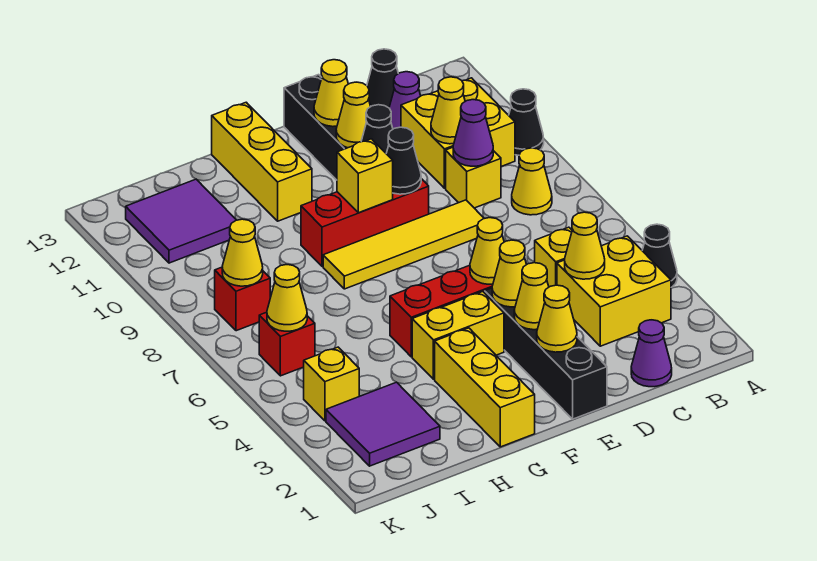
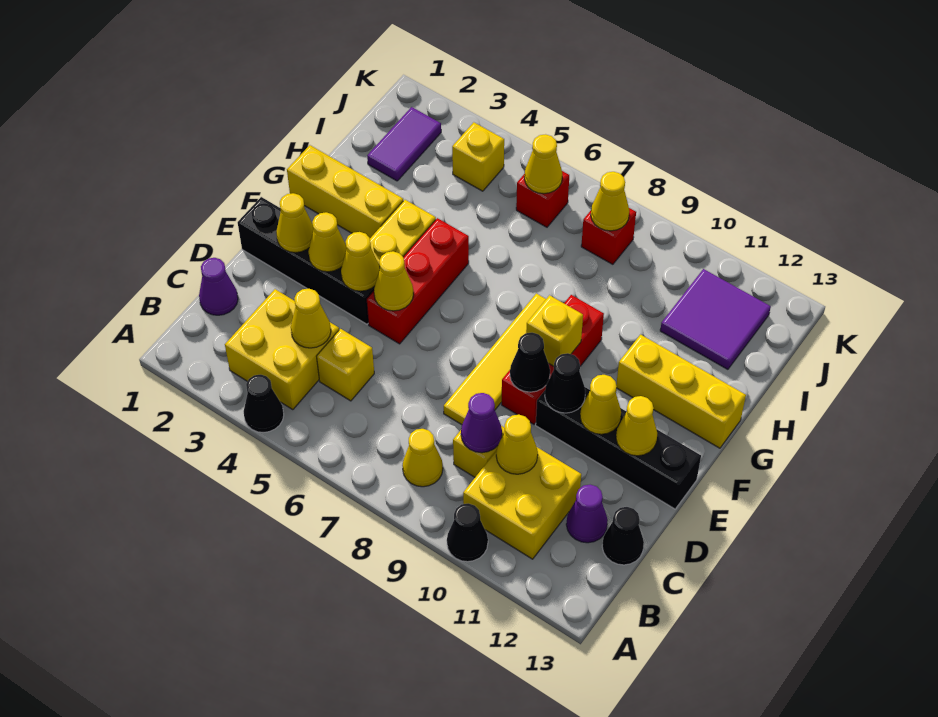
purple tile I2:J3 level 1 -> purple tile I2:J2 level 1

